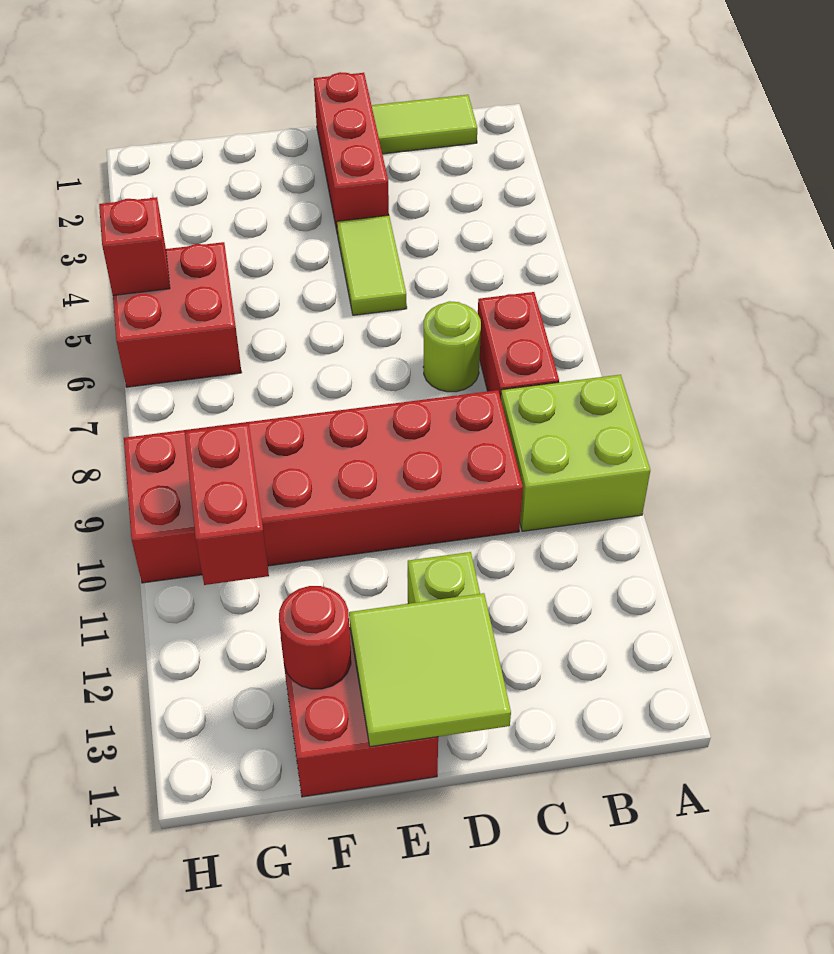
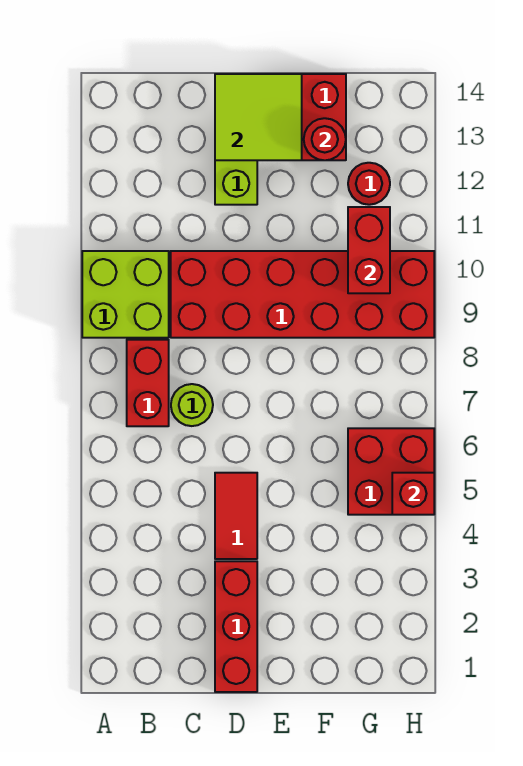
lime tile B1:C1 level 1 -> none
lime tile D4:D5 level 1 -> red tile D4:D5 level 1
none -> red round brick G12 level 1

